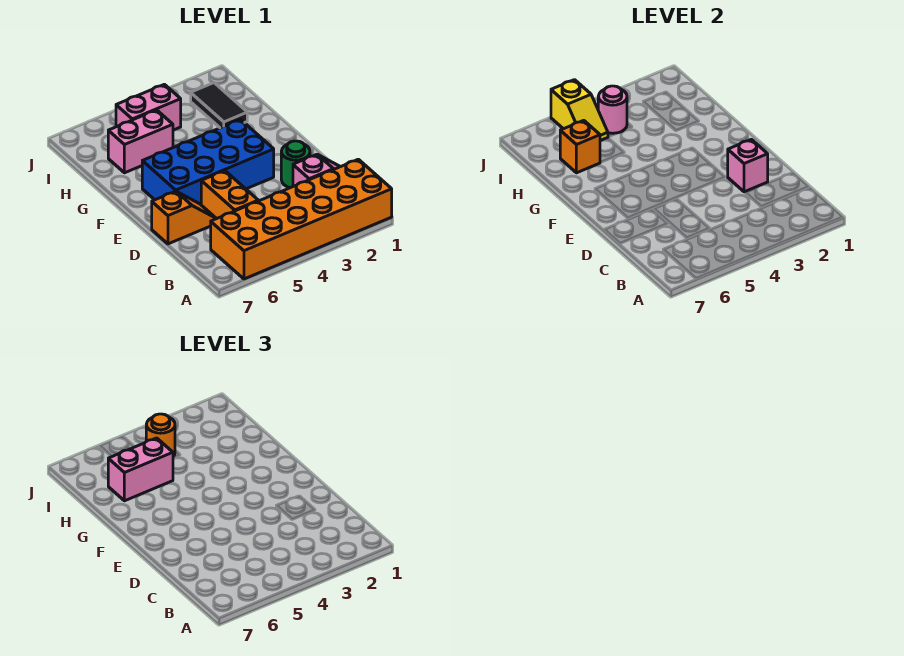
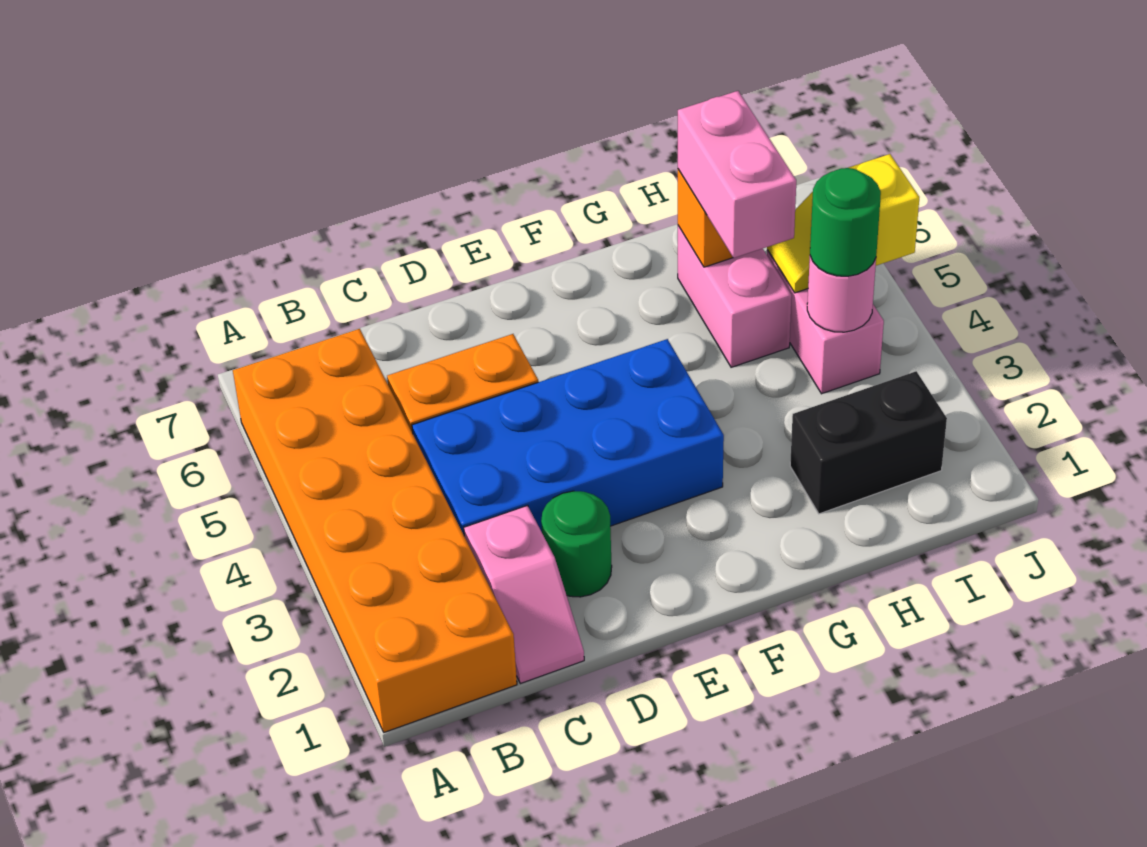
pink brick D2 level 2 -> none
orange slope D6:D7 level 1 top 7 -> none
blue brick E3:F6 level 1 -> blue brick C3:F4 level 1
black tile H2:I2 level 1 -> black brick H2:I2 level 1
orange round brick I4 level 3 -> green round brick I4 level 3

